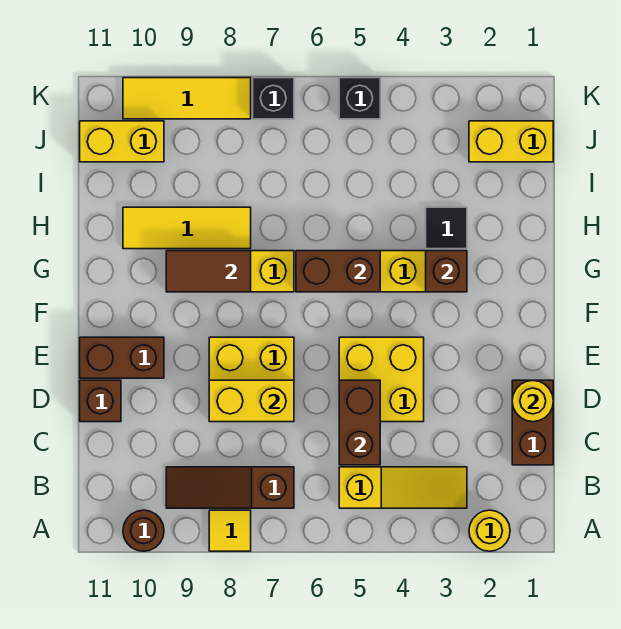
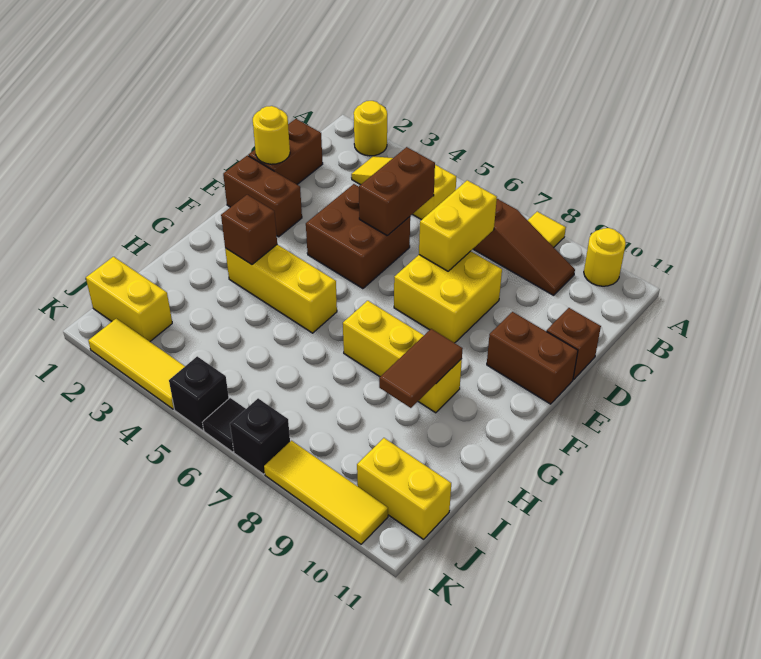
brown round brick A10 level 1 -> yellow round brick A10 level 1
yellow brick D4:E5 level 1 -> brown brick D4:E5 level 1
yellow brick D7:D8 level 2 -> yellow brick C7:D7 level 2
brown brick G5:G6 level 2 -> brown brick E1:E2 level 1
brown tile G8:G9 level 2 -> brown tile G9:H9 level 2
black tile H3 level 1 -> black tile K6 level 1
yellow tile H8:H10 level 1 -> yellow tile K2:K4 level 1

